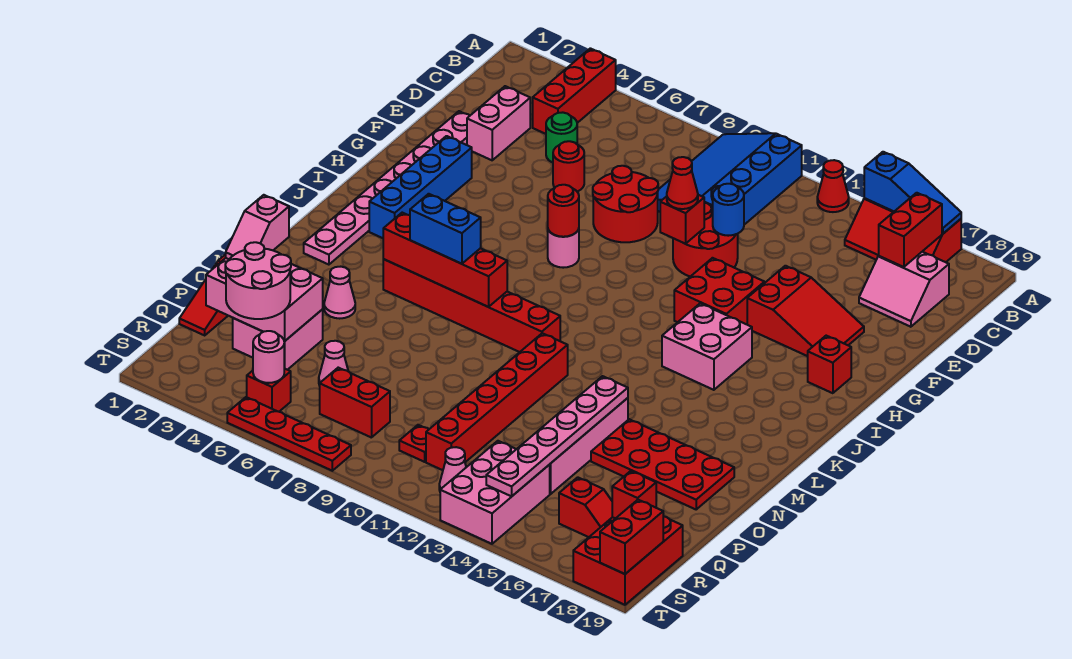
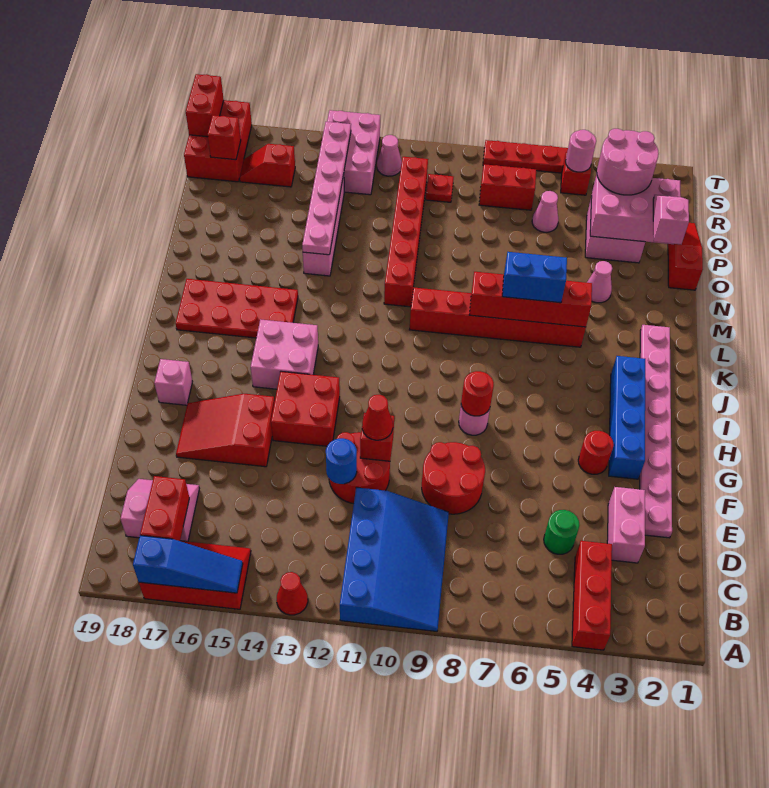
blue slope A15:A17 level 2 top 15 -> blue slope A15:A17 level 2 top 17
red round brick E6 level 1 -> red round brick G4 level 1
red brick H18 level 1 -> pink brick H18 level 1
red plate N15:O18 level 1 -> red plate K15:L18 level 1

